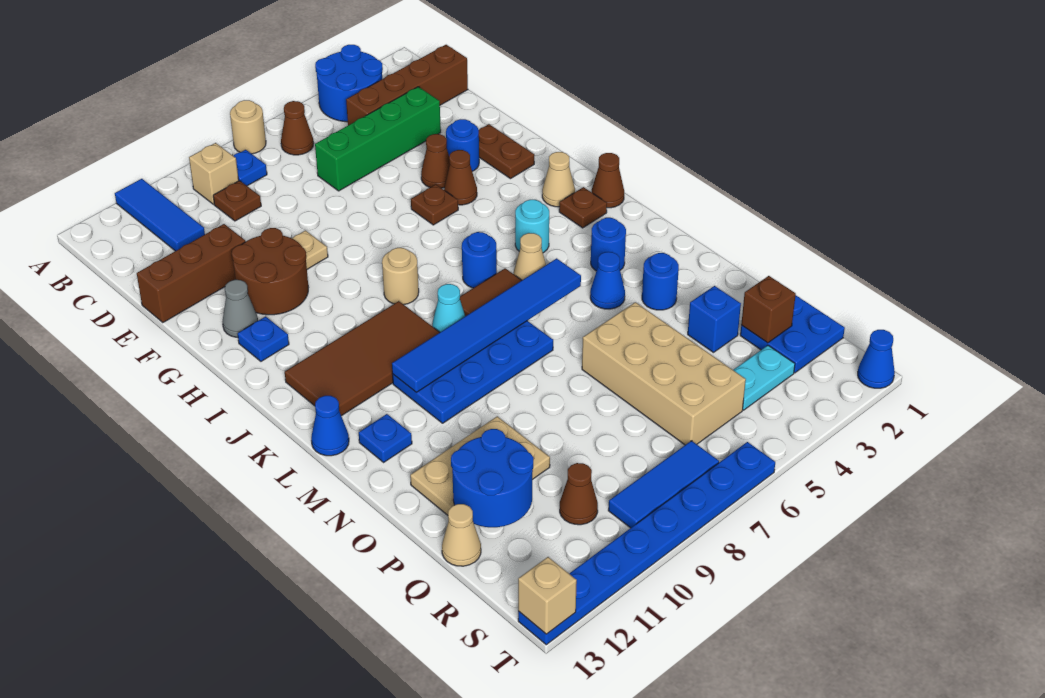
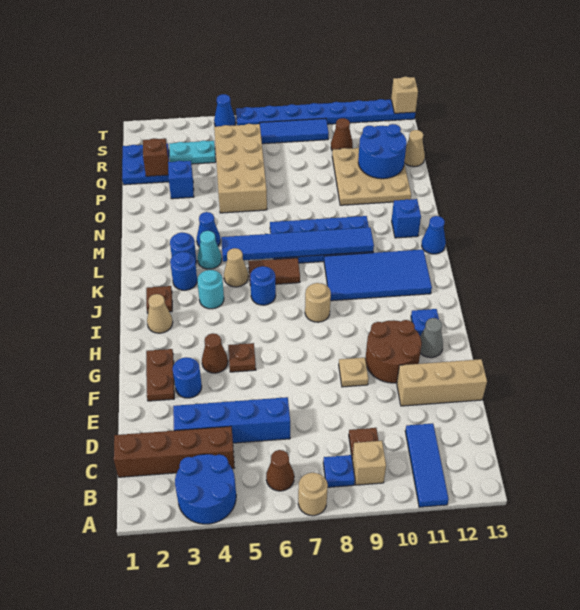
green brick D3:D6 level 1 -> blue brick D3:D6 level 1
brown brick E11:E13 level 1 -> tan brick E11:E13 level 1
brown cone F4 level 1 -> none
brown cone J1 level 1 -> none
brown tile J9:K12 level 1 -> blue tile J9:K12 level 1
cyan cone K8 level 1 -> cyan cone L4 level 1
blue plate M12 level 1 -> blue brick M12 level 1
blue round brick N3 level 1 -> blue round brick K3 level 1
tan plate O10:P12 level 1 -> tan plate O10:Q12 level 1
blue cone T1 level 1 -> blue cone T5 level 1

